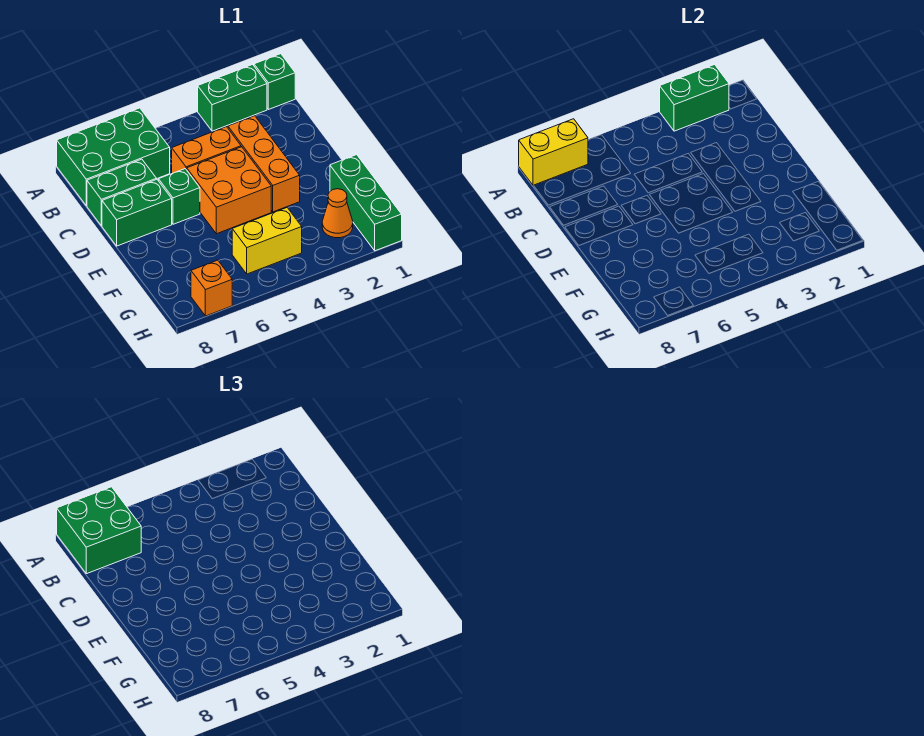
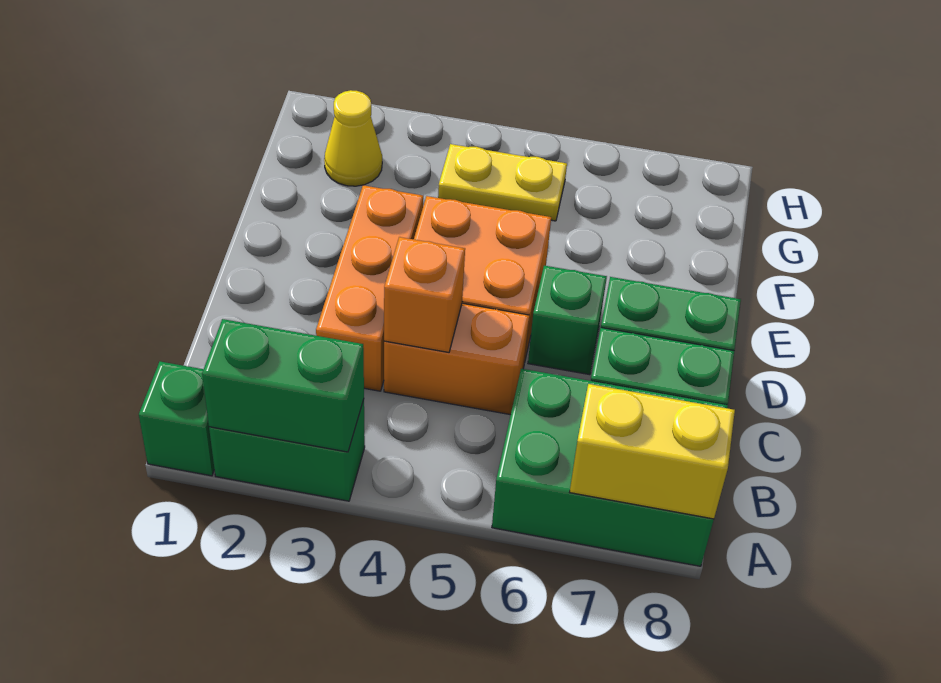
green brick A7:B8 level 3 -> none
green brick F1:H1 level 1 -> none
orange cone G2 level 1 -> yellow cone G2 level 1
yellow brick G4:G5 level 1 -> yellow plate G4:G5 level 1
orange brick H7 level 1 -> orange brick C4 level 2

